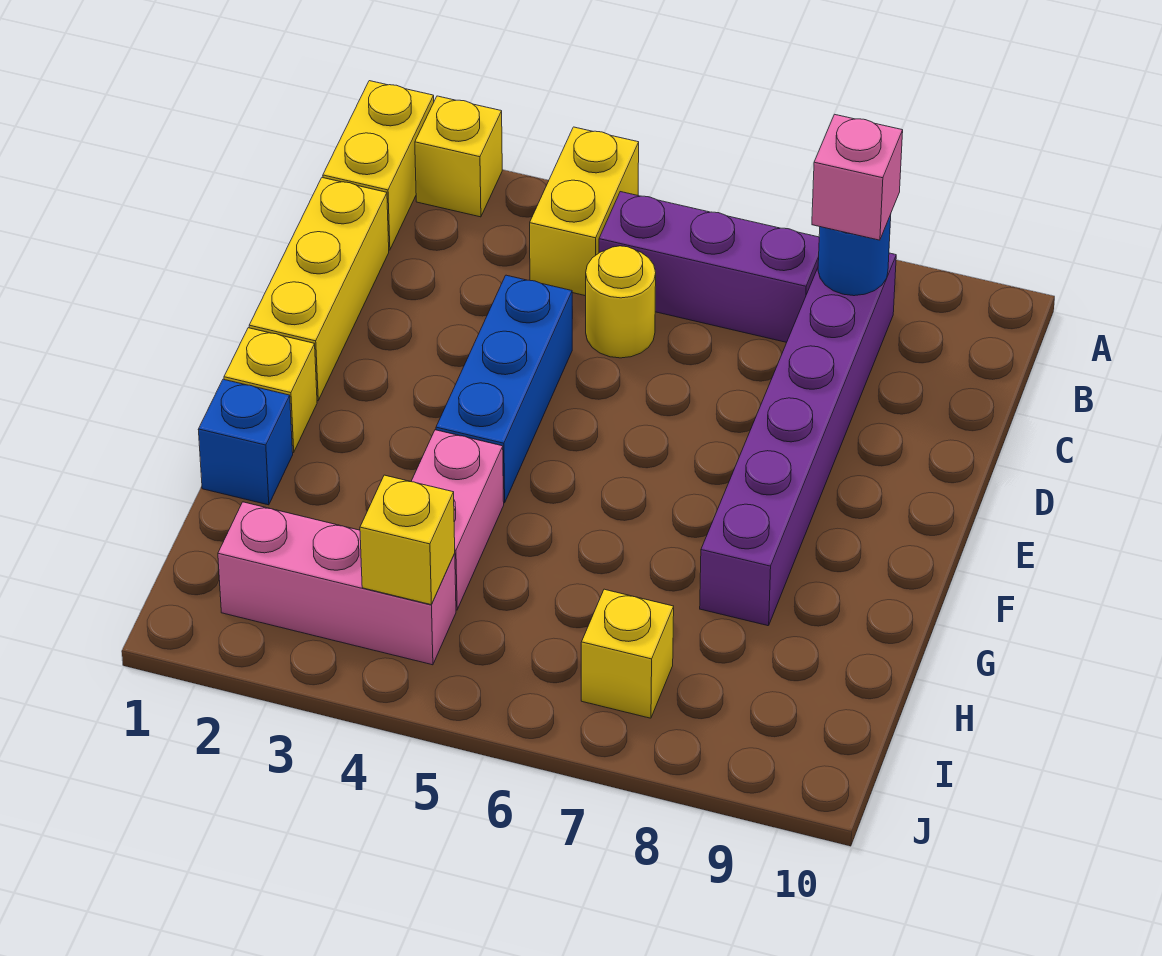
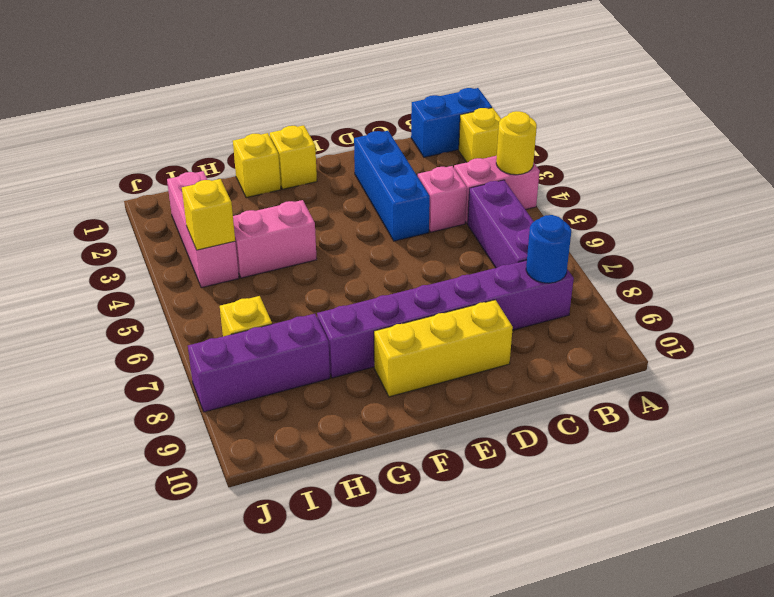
yellow brick A1:B1 level 1 -> blue brick A1:B1 level 1
yellow brick A4:B4 level 1 -> pink brick A4:B4 level 1
pink brick B8 level 3 -> pink brick C4 level 1
yellow brick C1:E1 level 1 -> yellow brick D9:F9 level 1
yellow round brick C5 level 1 -> yellow round brick A4 level 2
blue brick D4:F4 level 1 -> blue brick D2:D4 level 1
blue brick G1 level 1 -> yellow brick G1 level 1
none -> purple brick H8:J8 level 1

